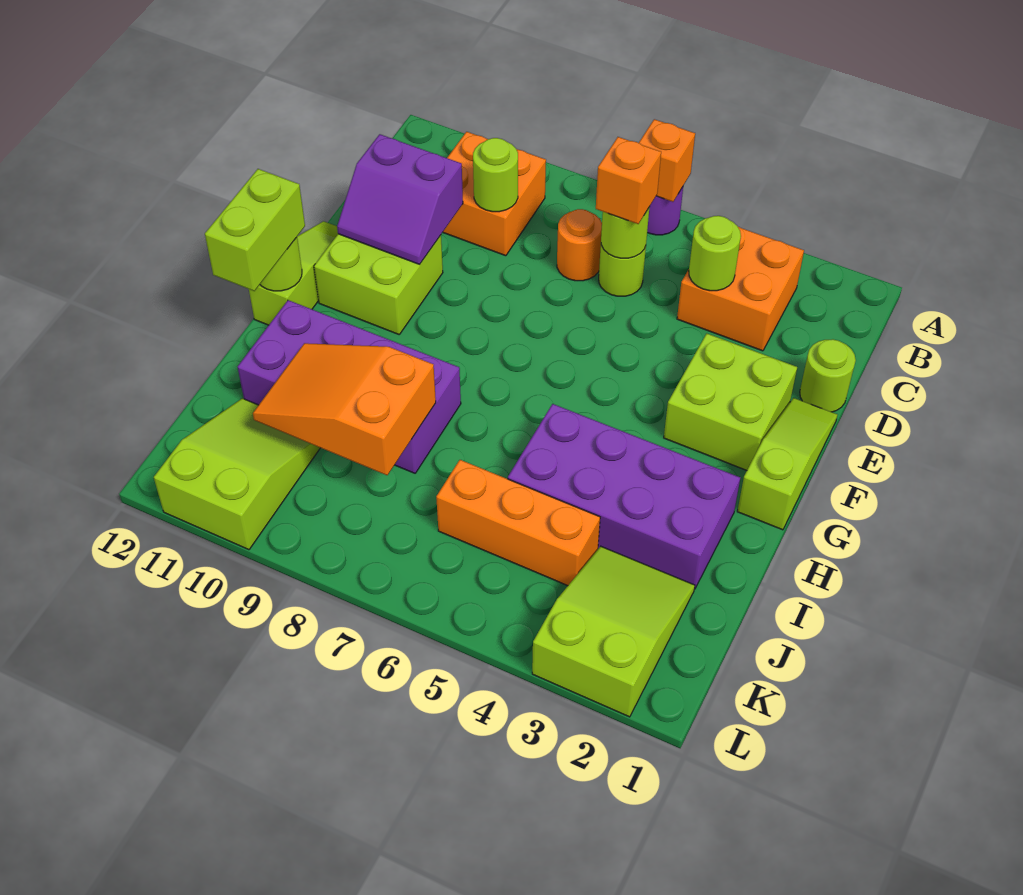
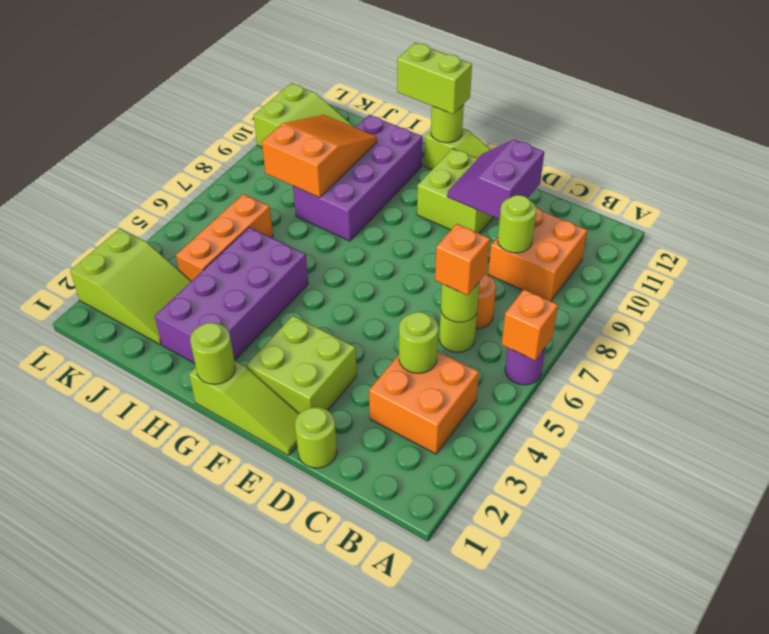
none -> lime round brick G1 level 2

